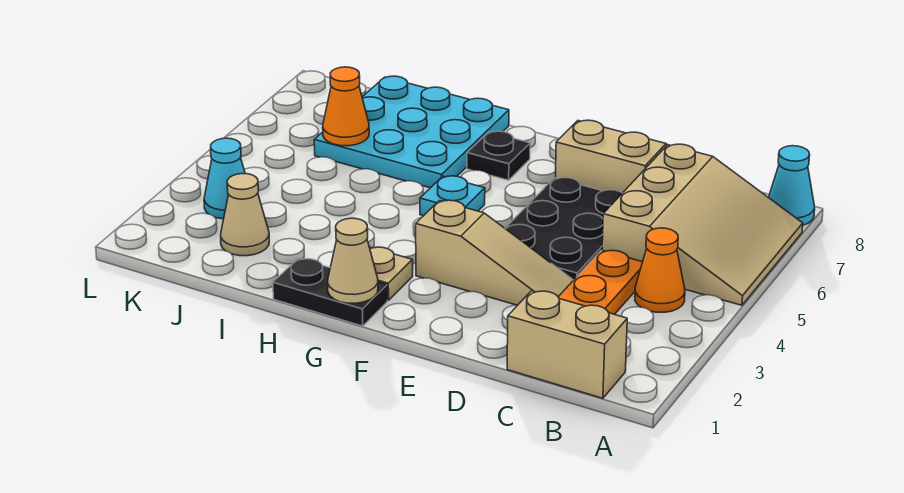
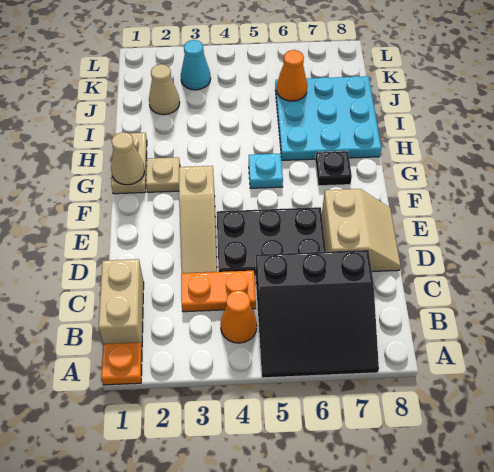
none -> orange plate A1 level 1
tan slope A5:C7 level 1 top C -> black slope A5:C7 level 1 top C
cyan cone A8 level 1 -> none
black plate G1:H1 level 1 -> tan plate G1:H1 level 1

